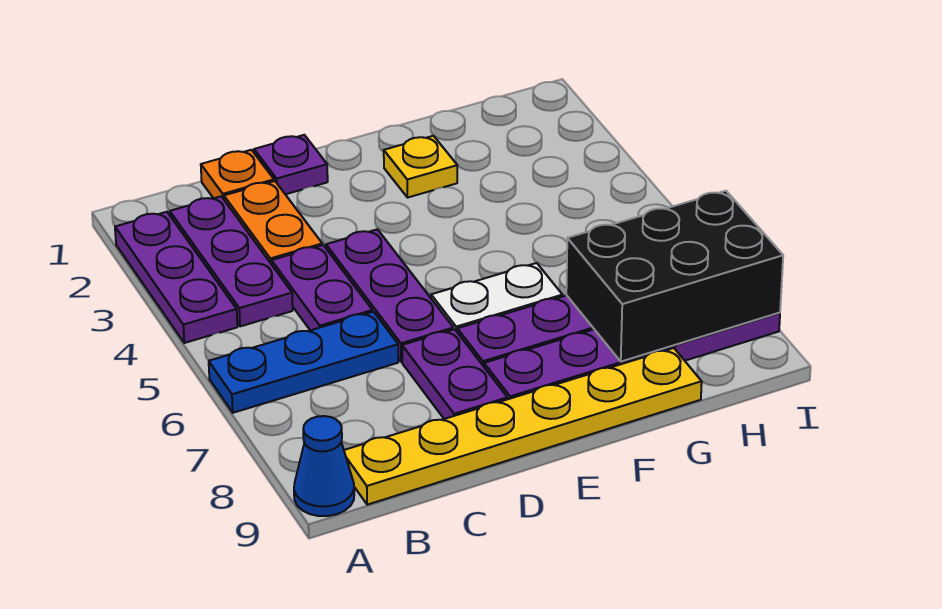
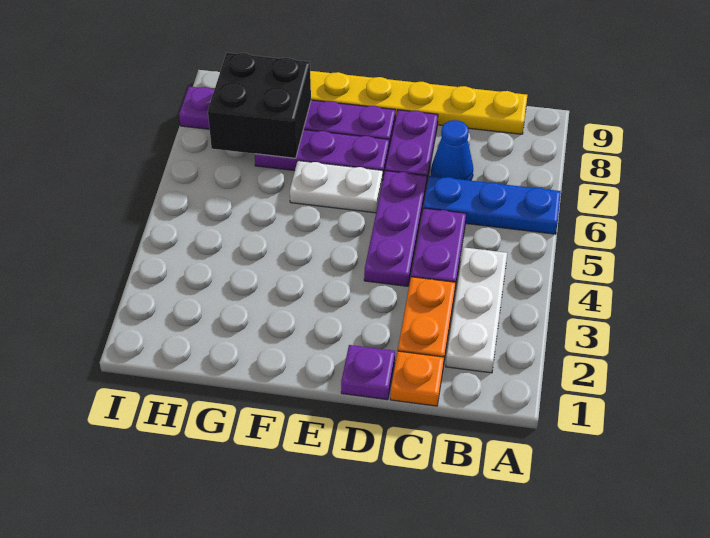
purple plate A2:A4 level 1 -> none
blue cone A9 level 1 -> blue cone C7 level 1
purple plate B2:B4 level 1 -> white plate B2:B4 level 1
yellow plate F2 level 1 -> none
black brick G7:I8 level 2 -> black brick G7:H8 level 2

